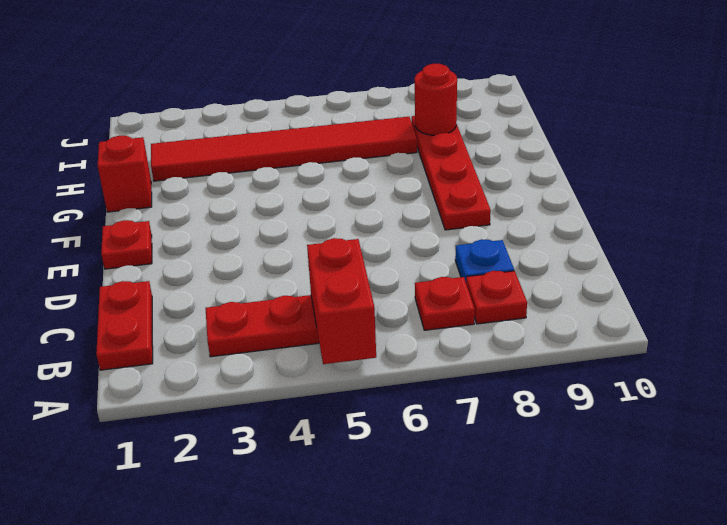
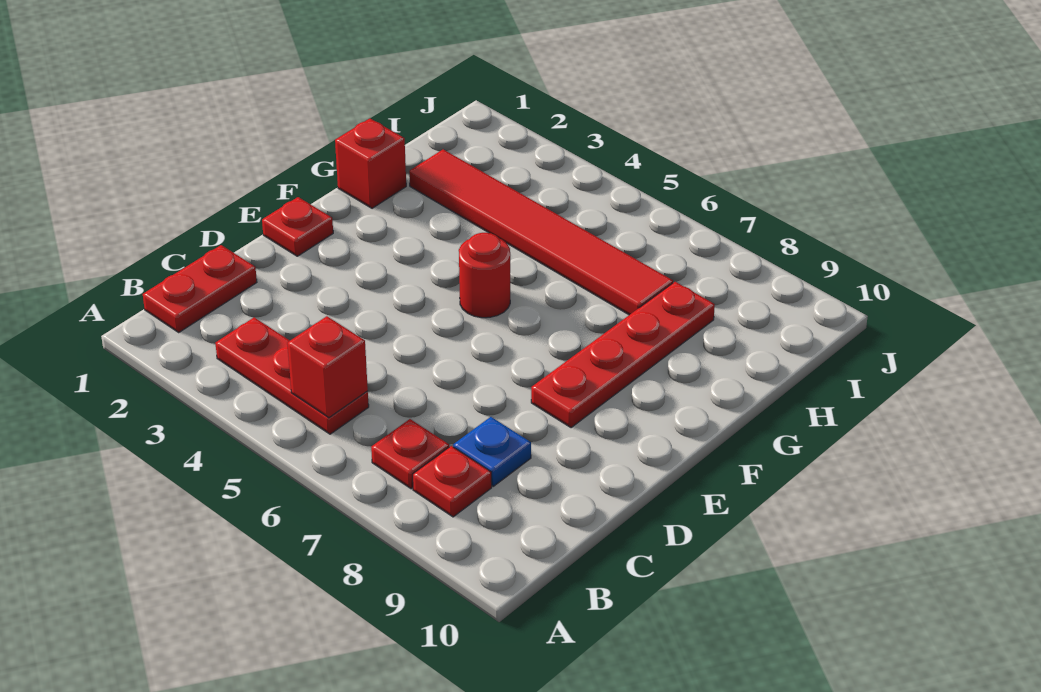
red brick A5:B5 level 2 -> red brick B5 level 2
red round brick H8 level 2 -> red round brick F5 level 1

